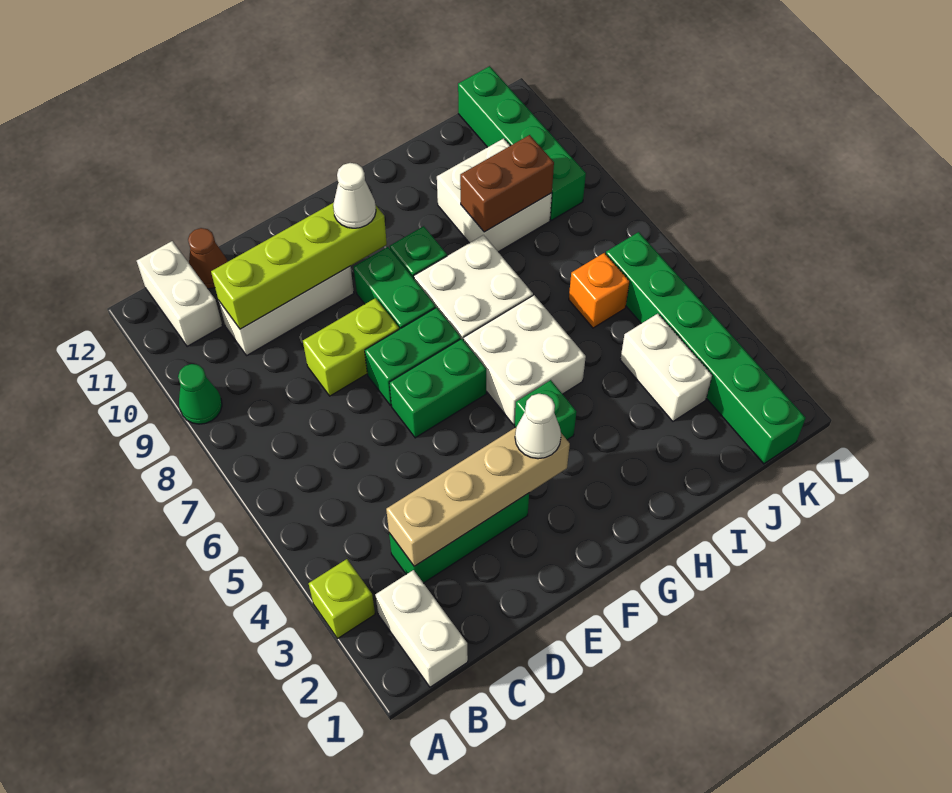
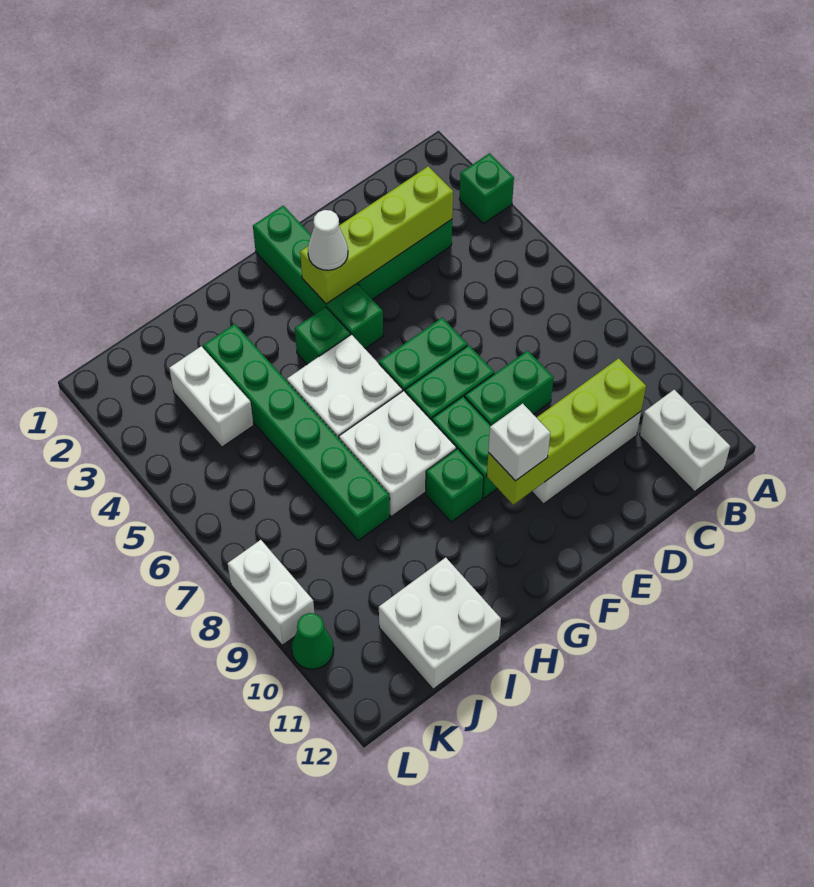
lime brick A3 level 1 -> green brick A3 level 1
green cone A9 level 1 -> green cone L10 level 1
white brick B1:B2 level 1 -> white brick L8:L9 level 1
tan brick C3:F3 level 2 -> lime brick C3:F3 level 2
brown cone C12 level 1 -> none
lime brick D8:E8 level 1 -> green brick D8:E8 level 1
white cone F10 level 3 -> white brick F10 level 3
white brick I9:J10 level 1 -> white brick I11:J12 level 1
brown brick I9:J9 level 2 -> none
orange brick J6 level 1 -> none
green brick K1:K6 level 1 -> green brick I3:I8 level 1
green brick K9:K12 level 1 -> green brick F1:F4 level 1

